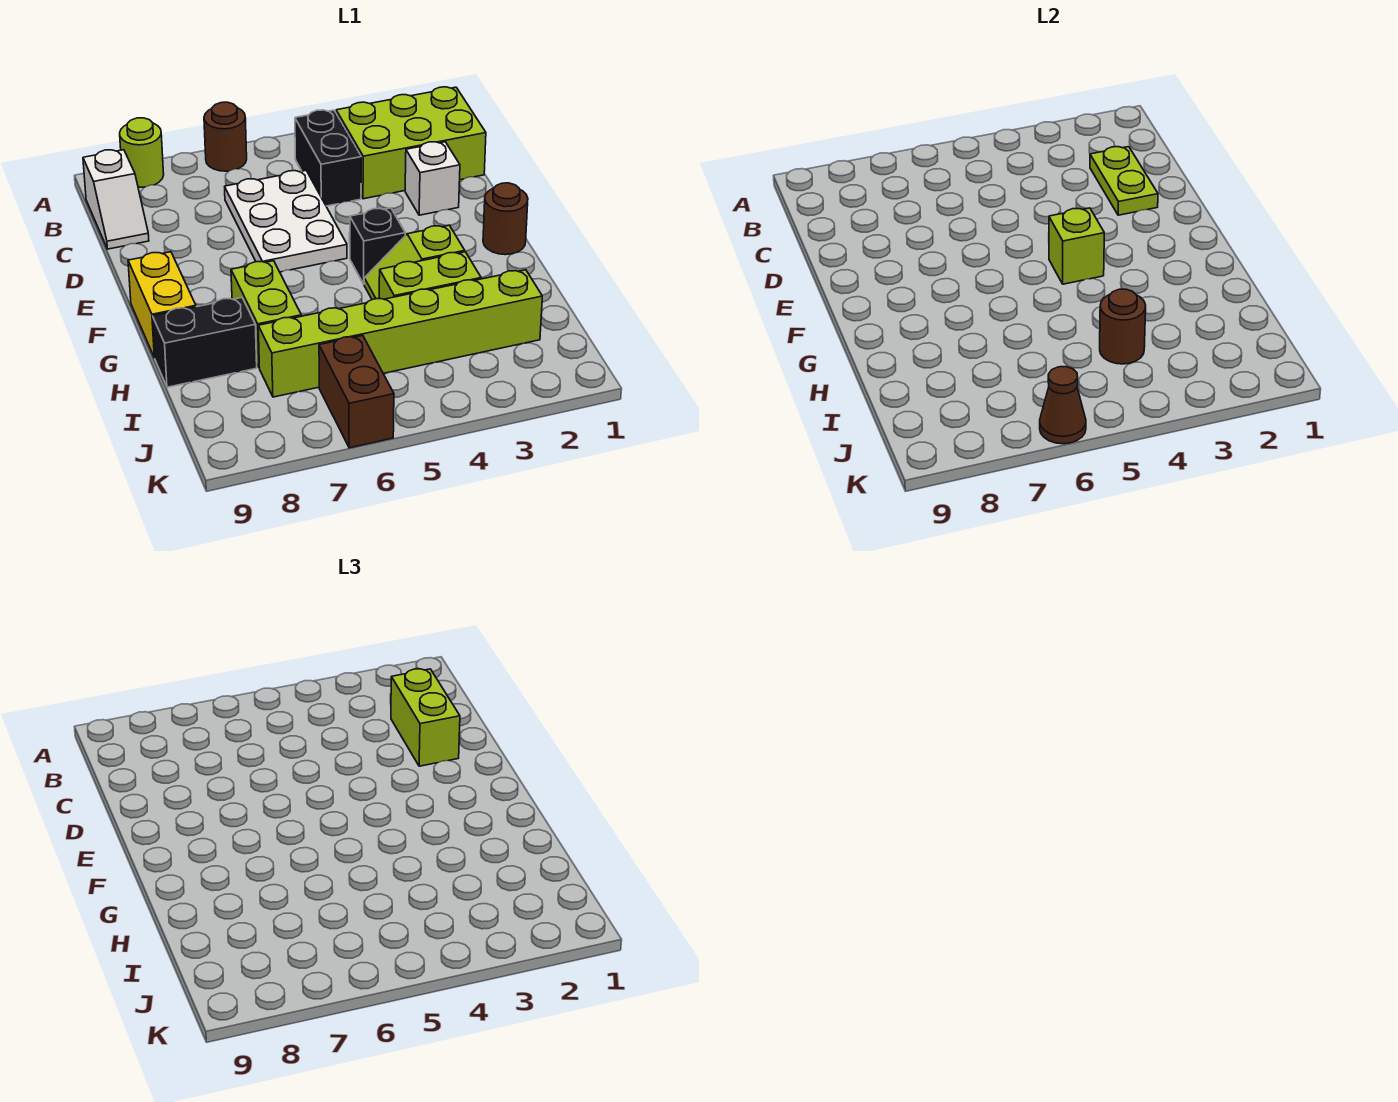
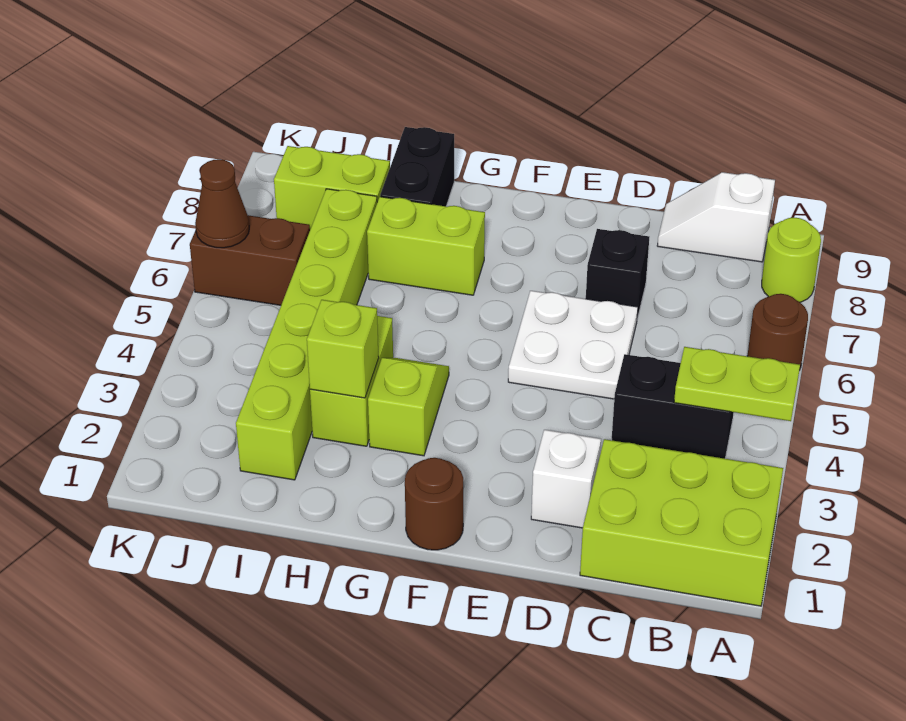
lime brick B1:C3 level 1 -> lime brick A1:C2 level 1
lime plate C2:D2 level 2 -> lime plate A4:B4 level 2
lime brick C2:D2 level 3 -> lime brick I8:J8 level 1
white plate C5:E6 level 1 -> white plate D5:E6 level 1
black brick F4 level 1 -> black brick D7 level 1
lime brick F4 level 2 -> lime brick H3 level 2
yellow brick F9:G9 level 1 -> none
brown round brick I4 level 2 -> none

